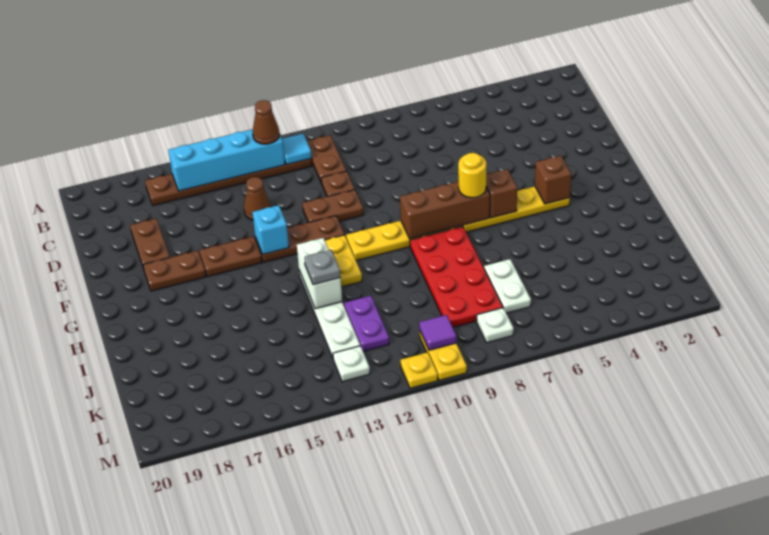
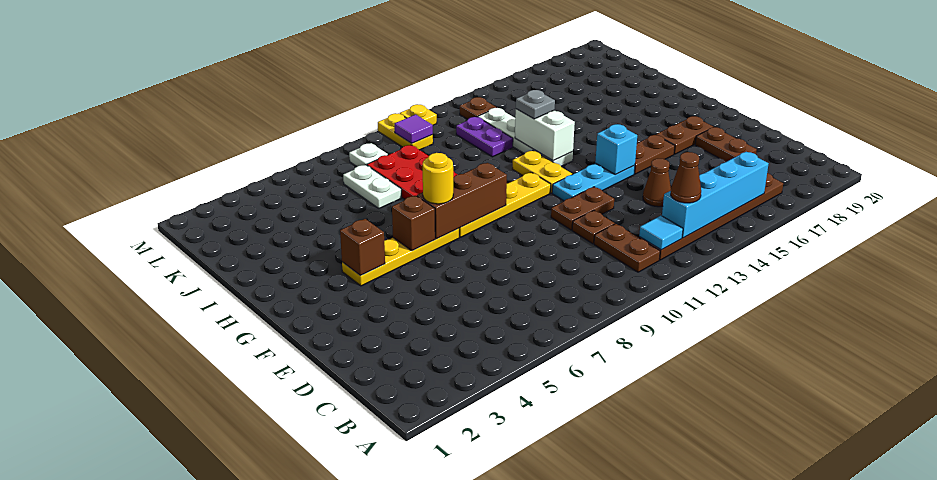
brown plate F12:F14 level 1 -> cyan plate F12:F14 level 1
white plate L13 level 1 -> brown plate L13 level 1

